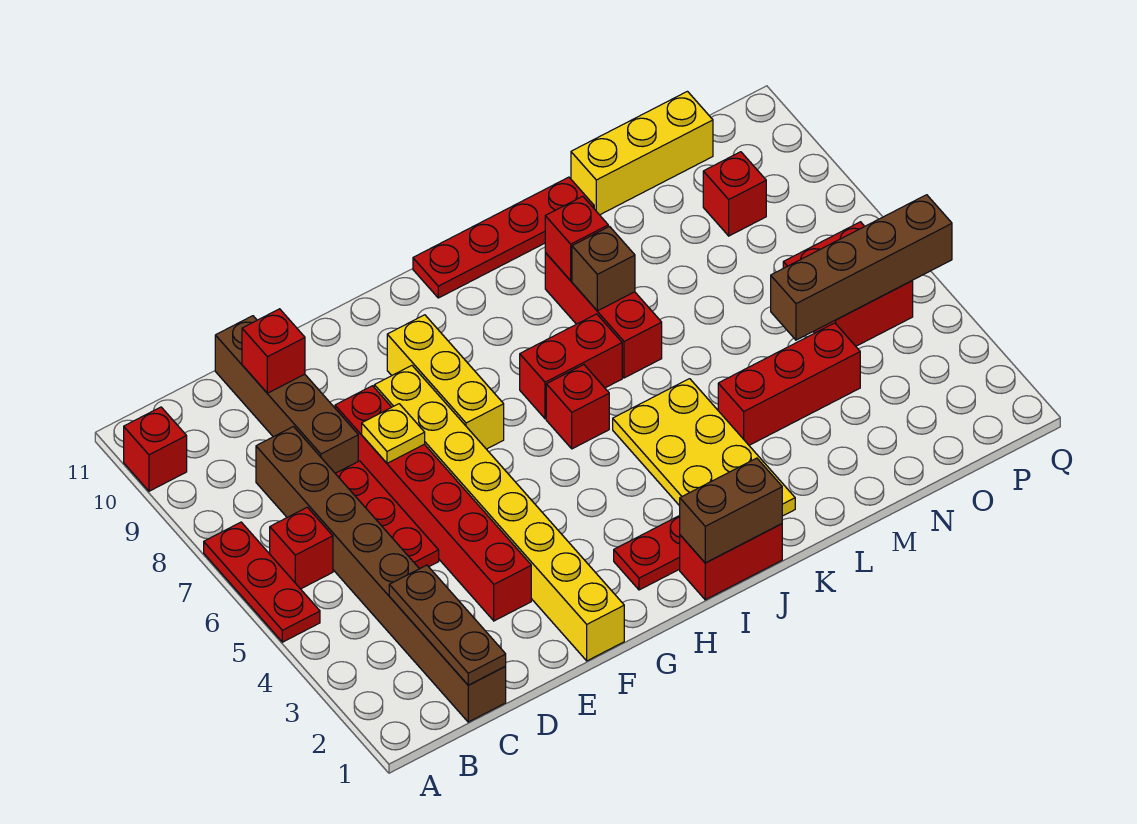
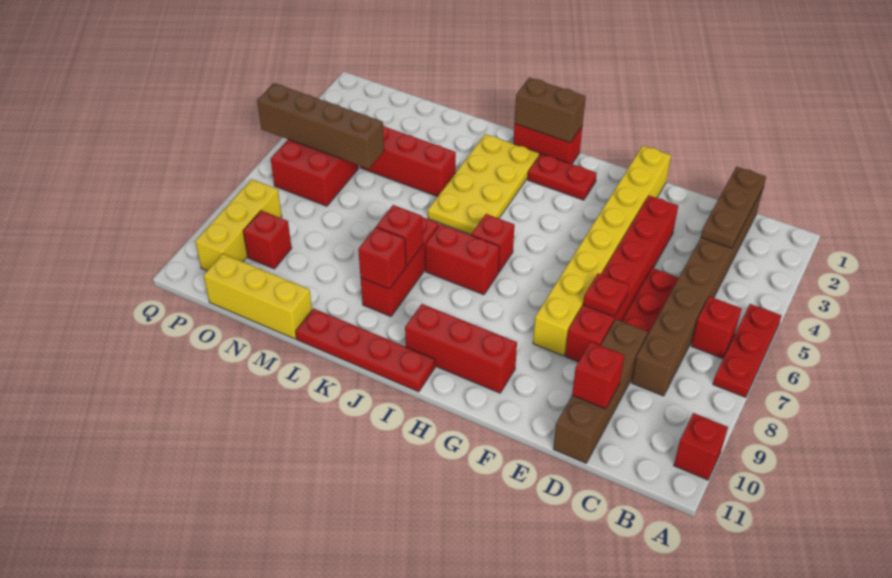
yellow plate E7 level 2 -> red plate E7 level 2
yellow brick G7:G9 level 1 -> yellow brick P8:P10 level 1
none -> red brick G10:I10 level 1
brown brick K8 level 2 -> red brick K8 level 2

